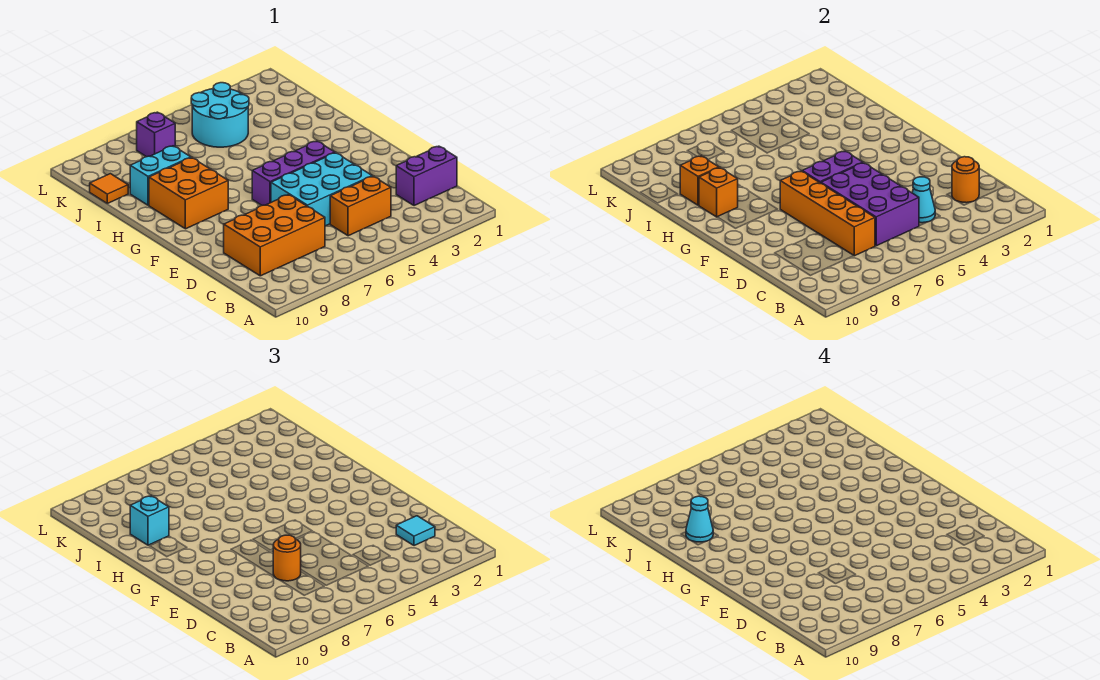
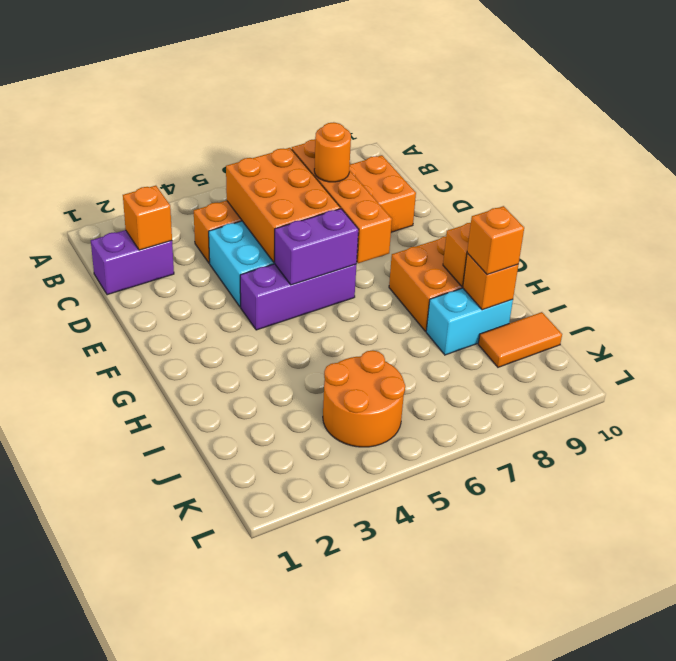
orange round brick C2 level 2 -> orange brick C2 level 2
cyan tile C2 level 3 -> none
cyan cone C4 level 2 -> none
purple brick C5:E6 level 2 -> orange brick C5:E6 level 2
cyan brick I9 level 3 -> orange brick I9 level 3
cyan cone I9 level 4 -> none
cyan round brick J4:K5 level 1 -> orange round brick J4:K5 level 1
orange tile J10 level 1 -> orange tile J9:J10 level 1
purple brick K7 level 1 -> none

